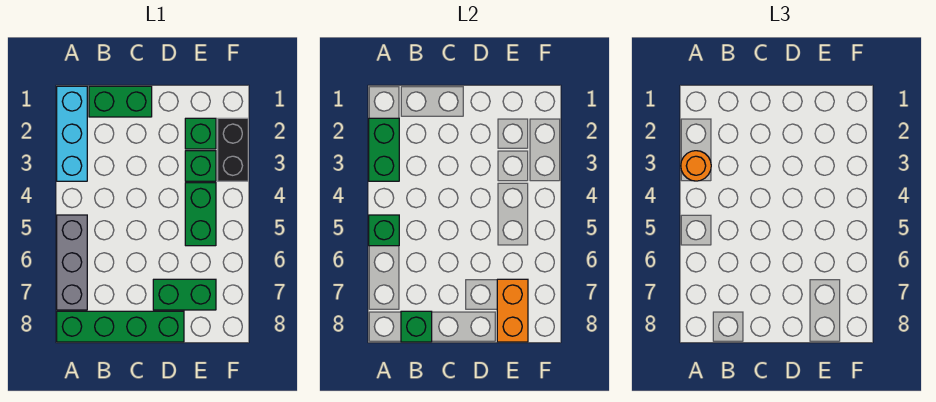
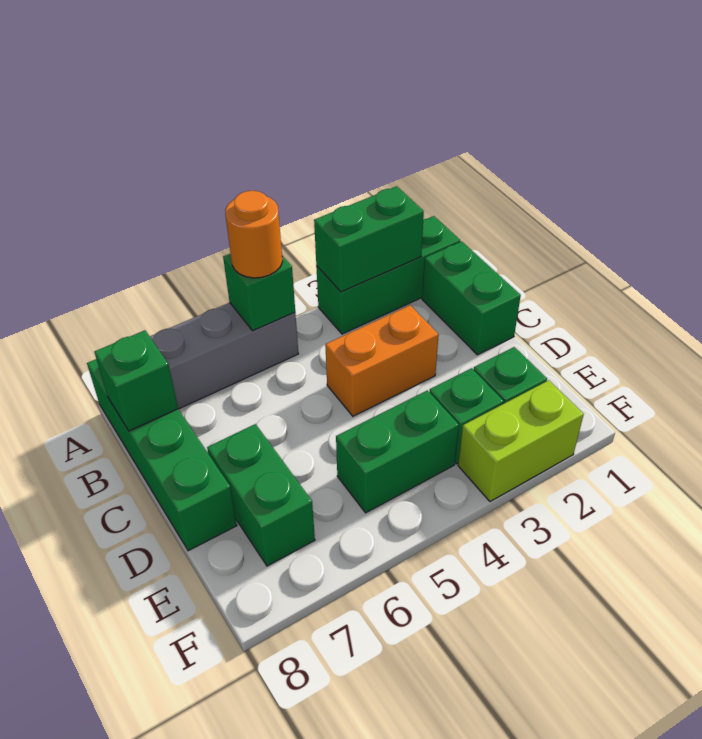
cyan brick A1:A3 level 1 -> green brick A1:A3 level 1
orange round brick A3 level 3 -> orange round brick A5 level 3
orange brick E7:E8 level 2 -> orange brick C3:C4 level 1
black brick F2:F3 level 1 -> lime brick F2:F3 level 1

